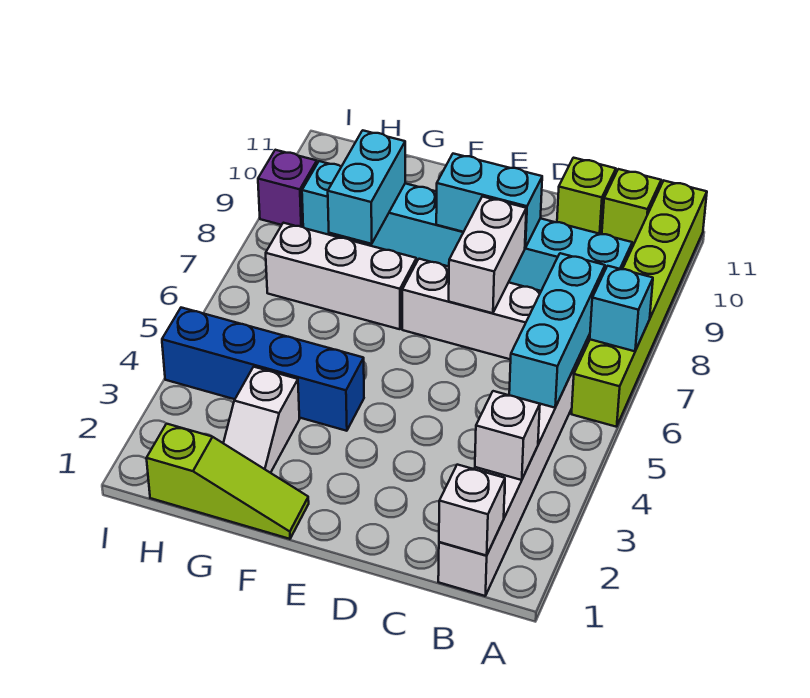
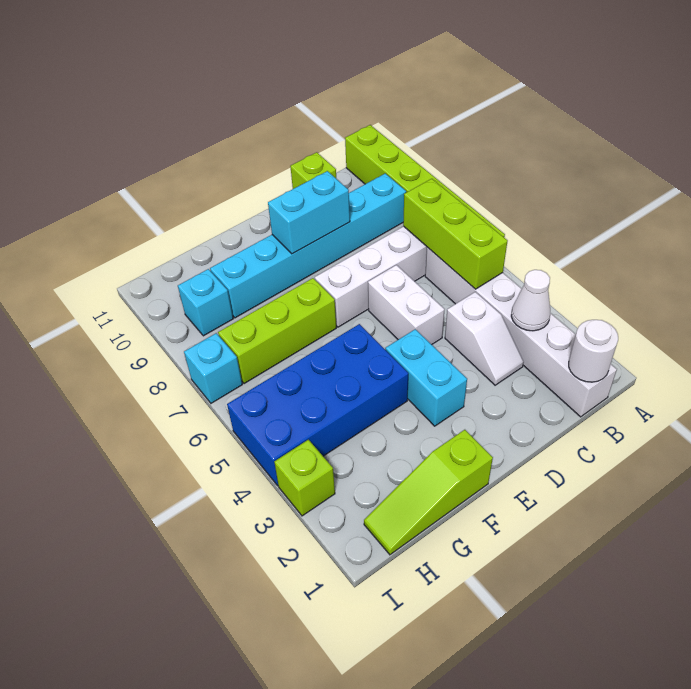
cyan brick A7 level 2 -> cyan brick I7 level 1
white brick B1 level 2 -> white round brick B1 level 2
white brick B3 level 2 -> white cone B3 level 2
cyan brick B5:B7 level 2 -> lime brick B5:B7 level 2
lime brick B11 level 1 -> lime brick I3 level 1
white brick D7:D8 level 2 -> white brick D5:D6 level 1
lime slope F1:H1 level 1 top H -> lime slope F1:H1 level 1 top F
blue brick F4:I4 level 1 -> blue brick F4:I5 level 1
white brick F7:H7 level 1 -> lime brick F7:H7 level 1
white slope G2:G3 level 1 top 3 -> white slope C3:C4 level 1 top 4
cyan brick G8:G9 level 2 -> cyan brick E3:E4 level 1
purple brick I9 level 1 -> none

